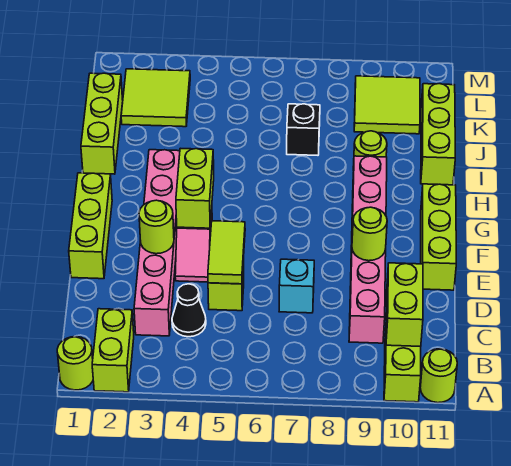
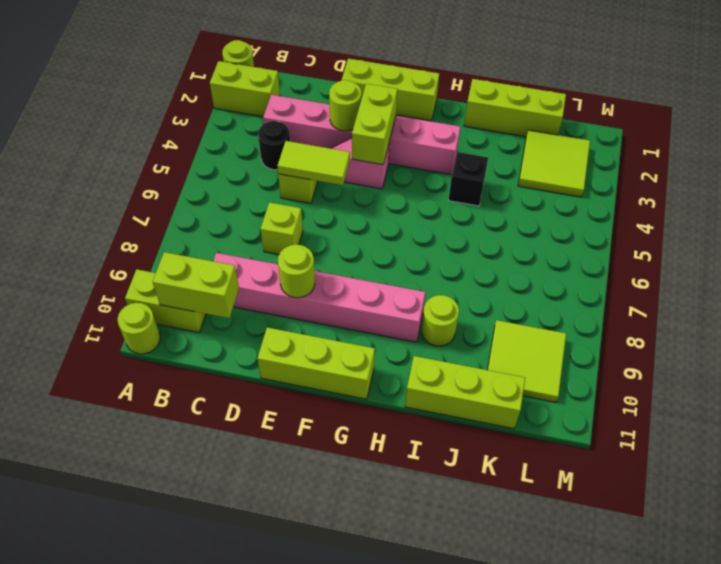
black cone C4 level 1 -> black round brick C4 level 1
cyan brick D7 level 1 -> lime brick D7 level 1
lime brick F4:G4 level 2 -> lime brick F3:F4 level 2
black brick J7 level 1 -> black brick I4 level 1

